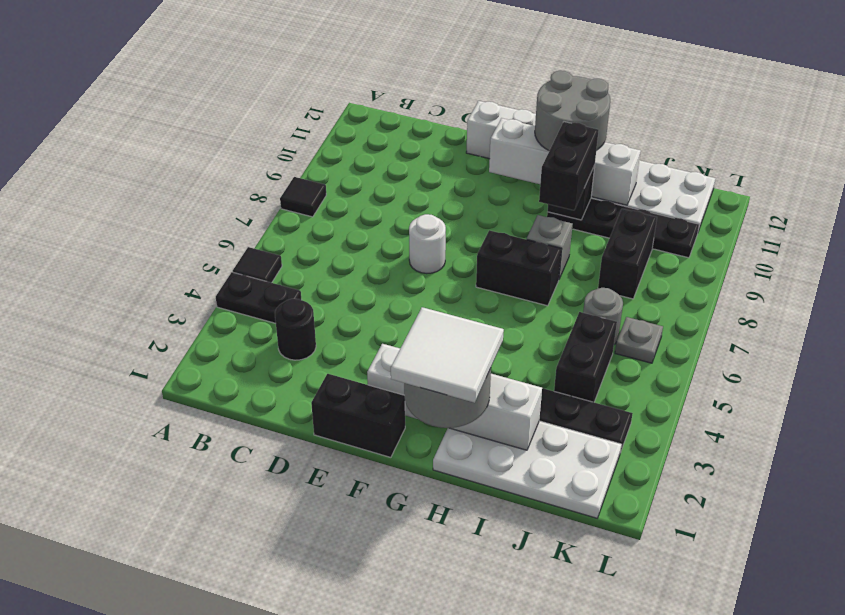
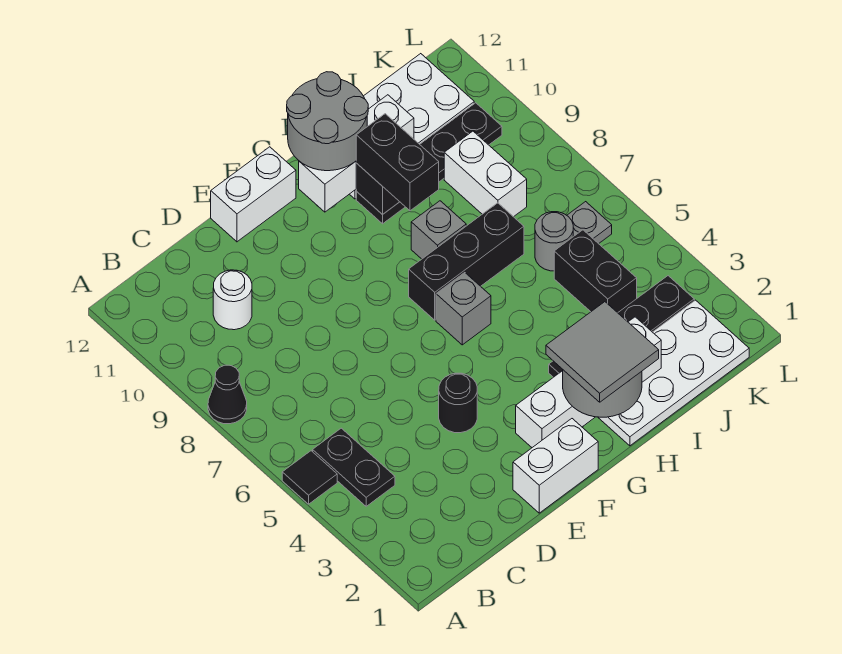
black plate A4:B4 level 1 -> black plate B4:B5 level 1
black tile A8 level 1 -> black cone A8 level 1
black round brick C3 level 1 -> black round brick E4 level 1
black brick E1:F1 level 1 -> white brick E1:F1 level 1
white round brick E7 level 1 -> white round brick C10 level 1
white brick F11:I11 level 2 -> white brick G11:I11 level 2
white tile G1:H2 level 4 -> grey tile G1:H2 level 4
none -> grey brick G6 level 1
black brick G7:H7 level 1 -> black brick G7:I7 level 1
black brick J8:J9 level 1 -> white brick J8:J9 level 1

